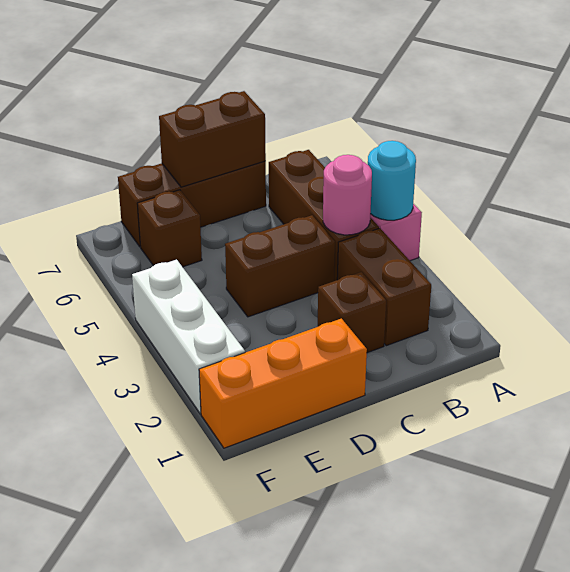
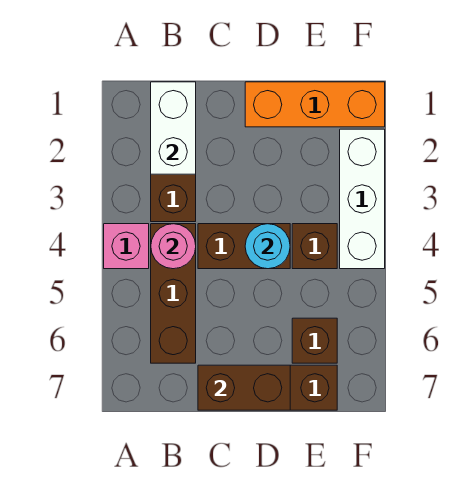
cyan round brick A4 level 2 -> cyan round brick D4 level 2
none -> white brick B1:B2 level 2
brown brick C2 level 1 -> brown brick E4 level 1

